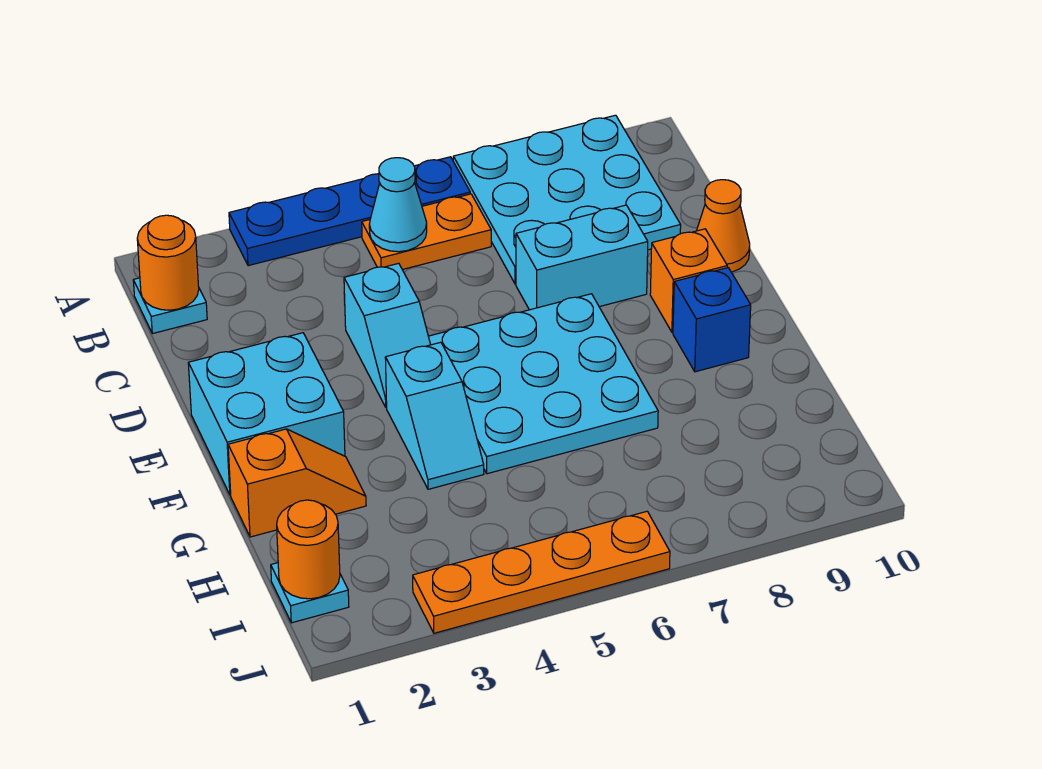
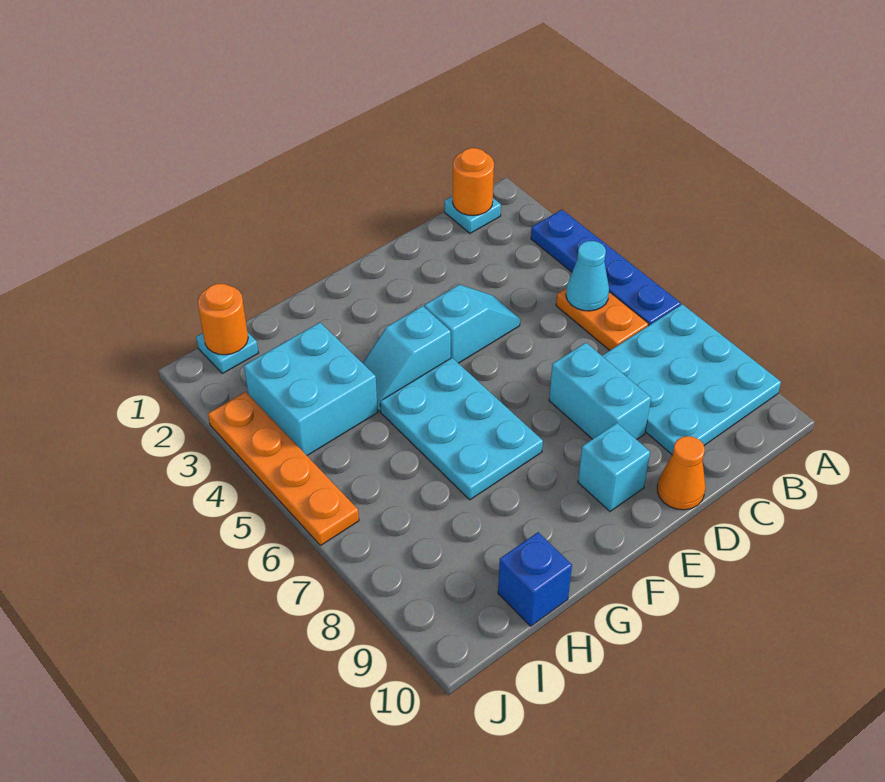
cyan slope D4:E4 level 1 top D -> cyan slope D4:E4 level 1 top E
cyan brick E1:F2 level 1 -> cyan brick H3:I4 level 1
cyan plate E5:G7 level 1 -> cyan plate F5:G7 level 1
orange brick E9 level 1 -> cyan brick E9 level 1
blue brick F9 level 1 -> blue brick H10 level 1
orange slope G1:G2 level 1 top 1 -> none

